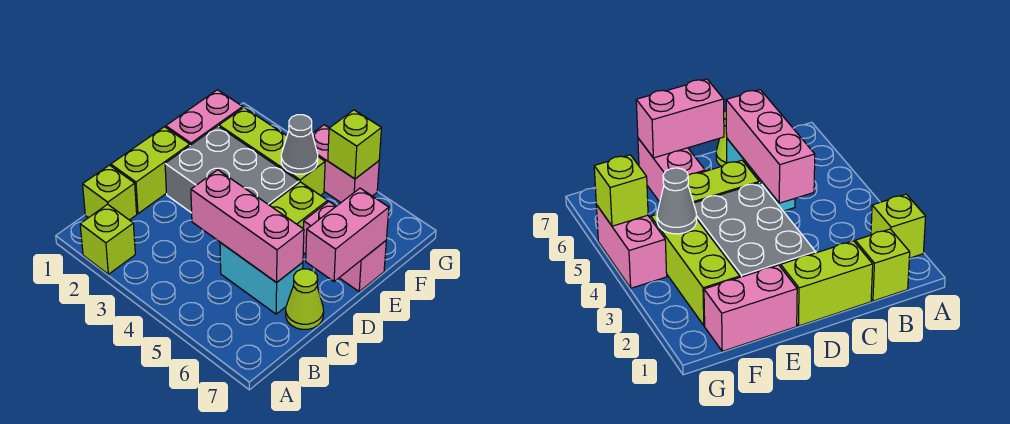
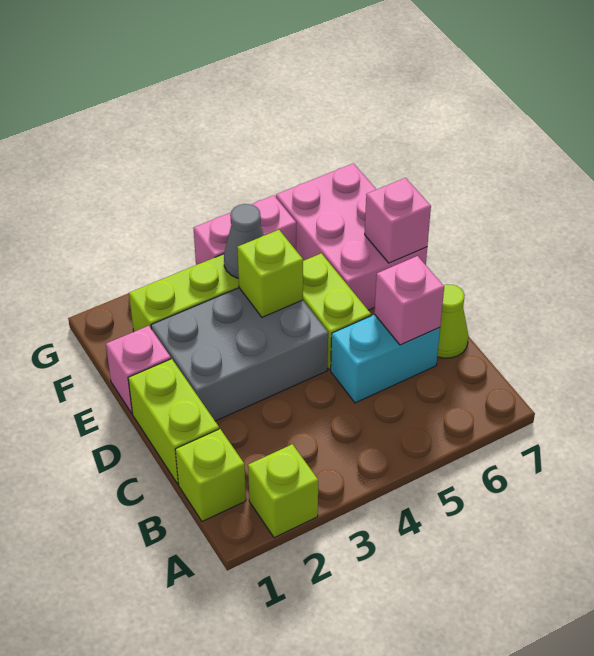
pink brick C4:C6 level 2 -> pink brick C6 level 2
pink brick D7:E7 level 2 -> pink brick E7 level 2
pink brick E1:F1 level 1 -> pink brick E1 level 1
pink brick E6:E7 level 1 -> pink brick E6:G7 level 1
lime brick G5 level 2 -> lime brick E4 level 2

